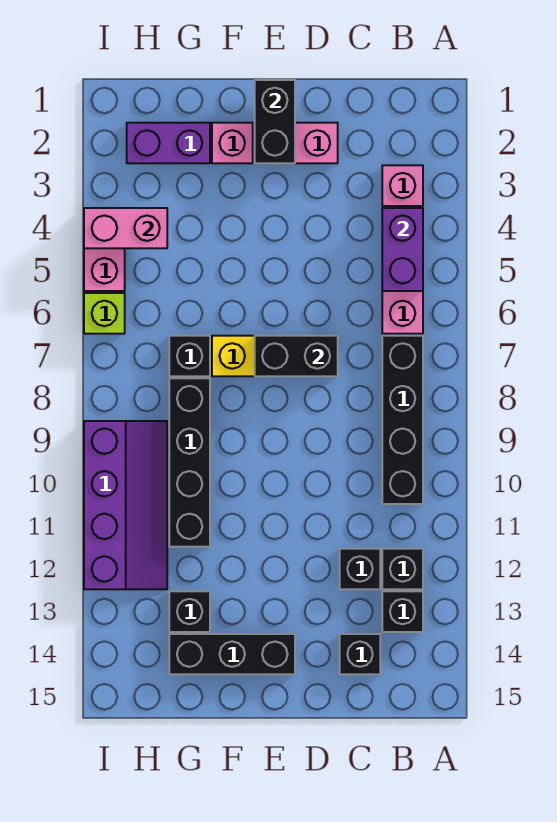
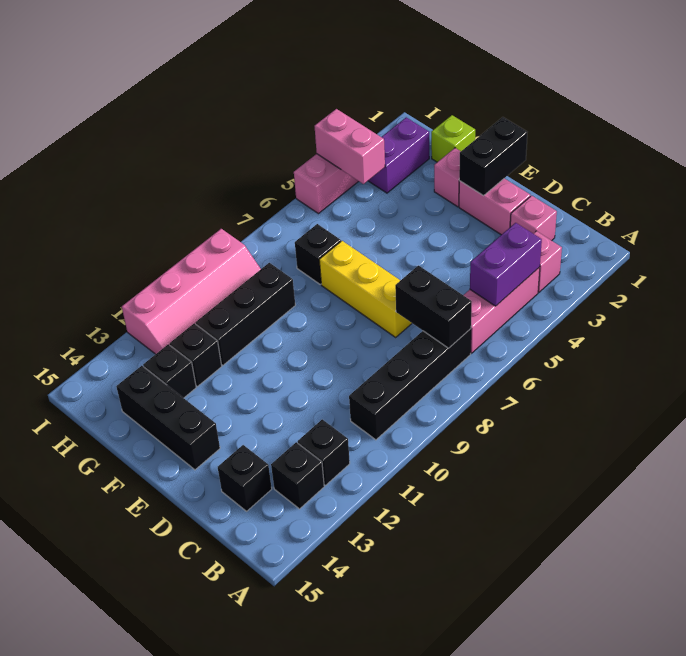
none -> pink brick C2 level 1
black brick C12 level 1 -> black brick G12 level 1
black brick D7:E7 level 2 -> black brick B7:C7 level 2
purple brick G2:H2 level 1 -> purple brick H2:H3 level 1
black brick G8:G11 level 1 -> black brick G9:G11 level 1
purple slope H9:I12 level 1 top I -> pink slope H9:I12 level 1 top I
lime brick I6 level 1 -> lime brick G1 level 1

